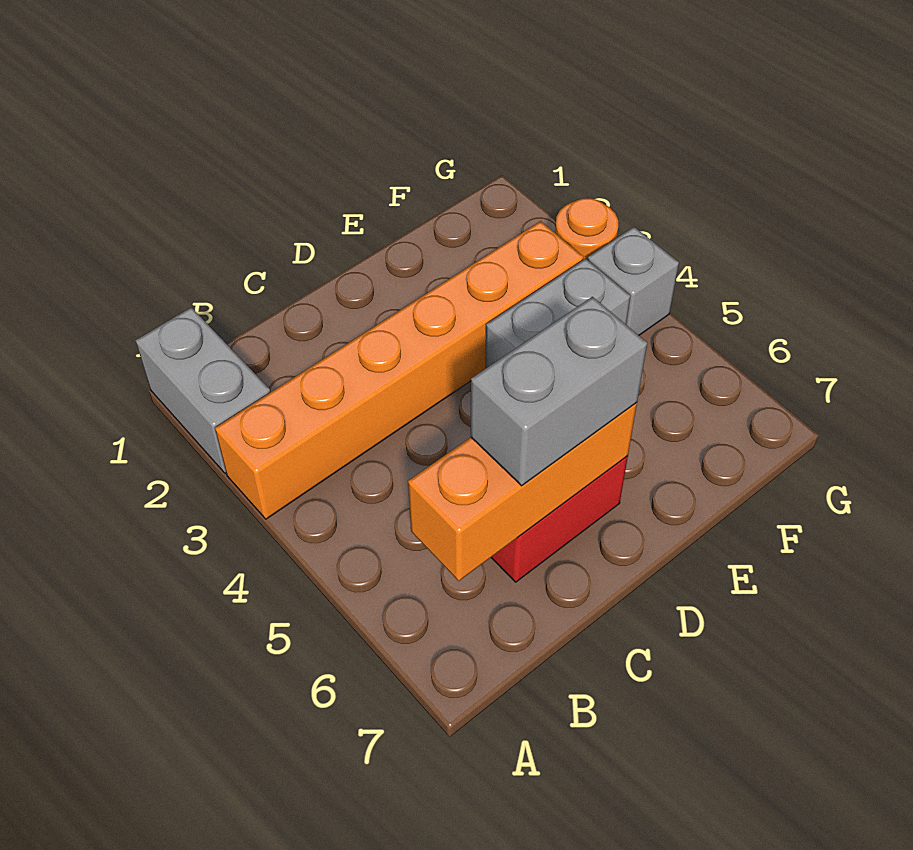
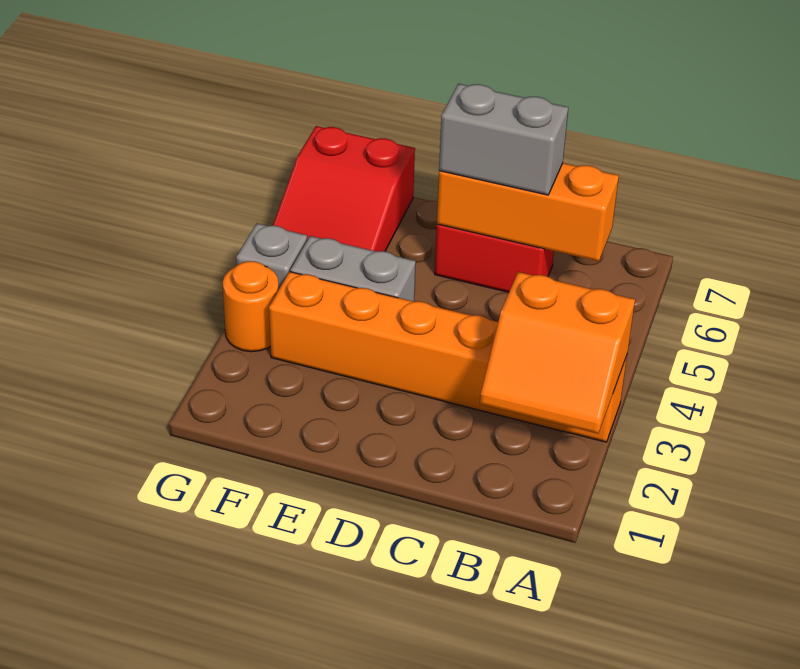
grey brick A1:A2 level 1 -> none
none -> orange slope A2:B3 level 2 top 3
none -> red slope F5:G7 level 1 top 7

